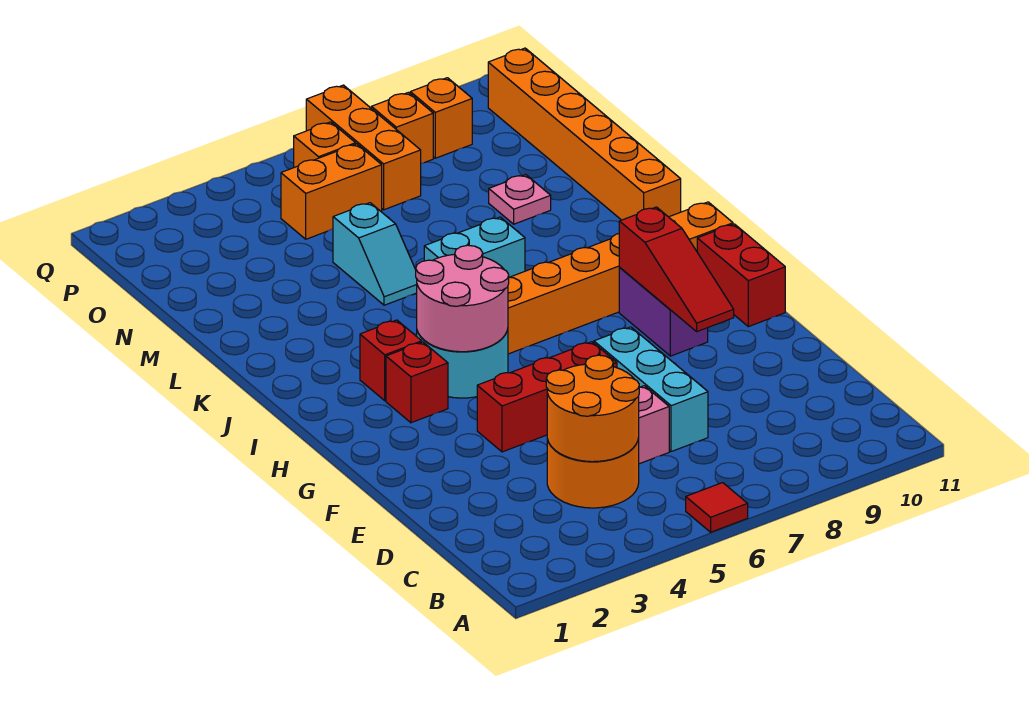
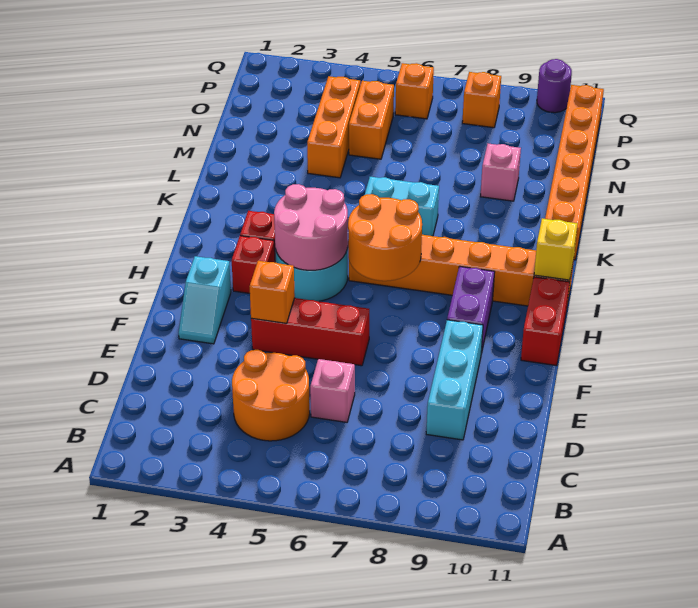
red tile A6 level 1 -> none
orange round brick C4:D5 level 2 -> orange round brick H6:I7 level 2
cyan brick D7:F7 level 1 -> cyan brick D9:F9 level 1
red slope F9:H9 level 2 top H -> none
none -> yellow brick I11 level 2
cyan slope L5:M5 level 1 top M -> cyan slope F2:G2 level 1 top G
pink plate M9 level 1 -> pink brick M9 level 1
orange brick O5:O6 level 1 -> orange brick N5:O5 level 1
orange brick O7:Q7 level 1 -> orange brick M4:O4 level 1
orange brick P9 level 1 -> orange brick F4 level 2
none -> purple round brick Q10 level 1

